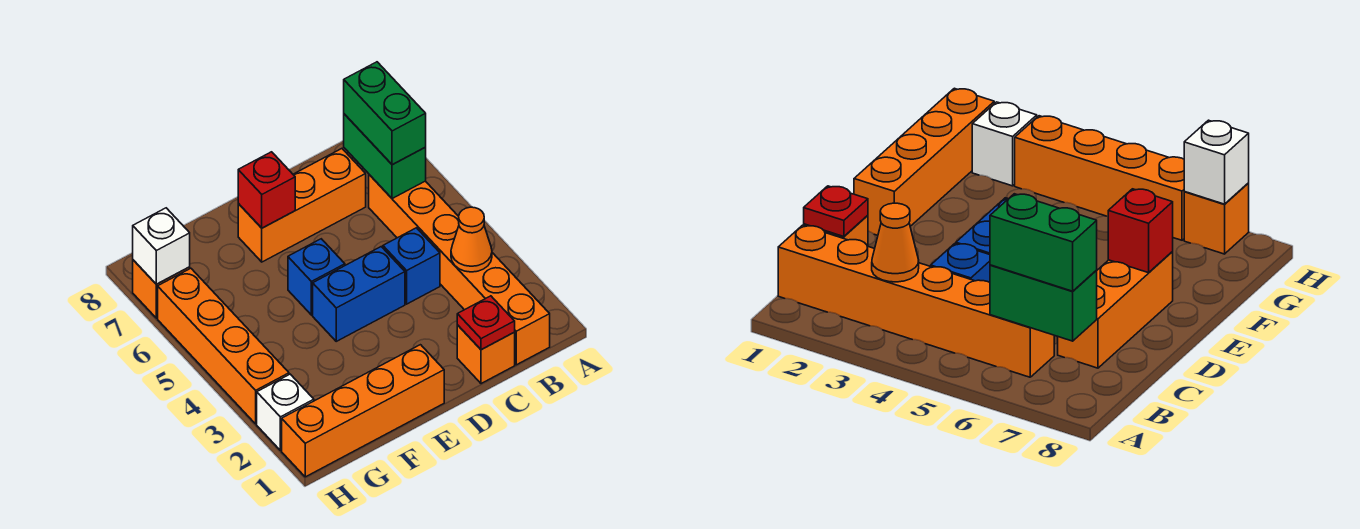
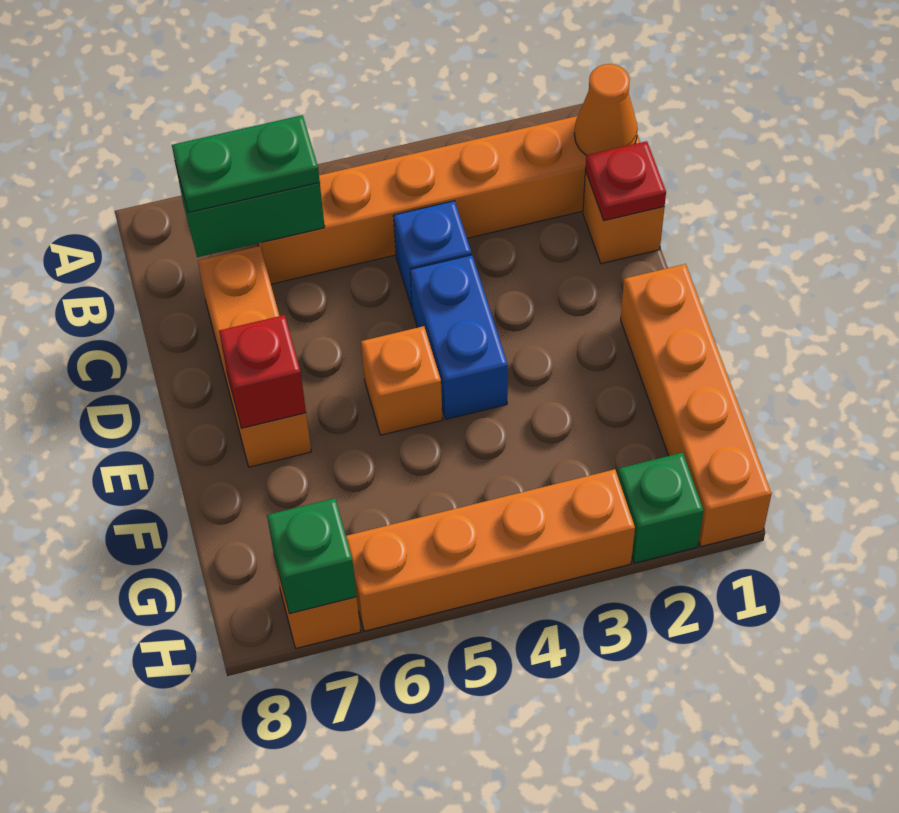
orange cone B3 level 2 -> orange cone B1 level 2
green brick B6:B7 level 3 -> green plate B6:B7 level 3
blue brick E5 level 1 -> orange brick E5 level 1
white brick H2 level 1 -> green brick H2 level 1
white brick H7 level 2 -> green brick H7 level 2

